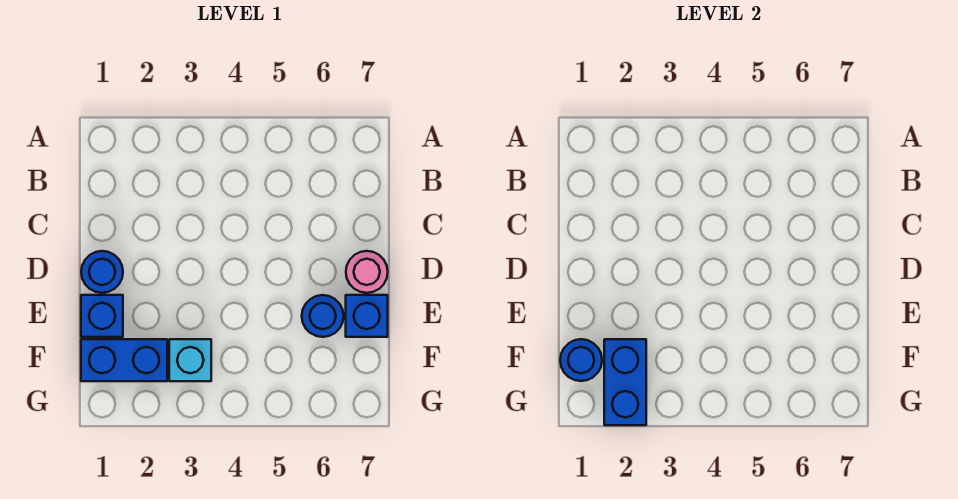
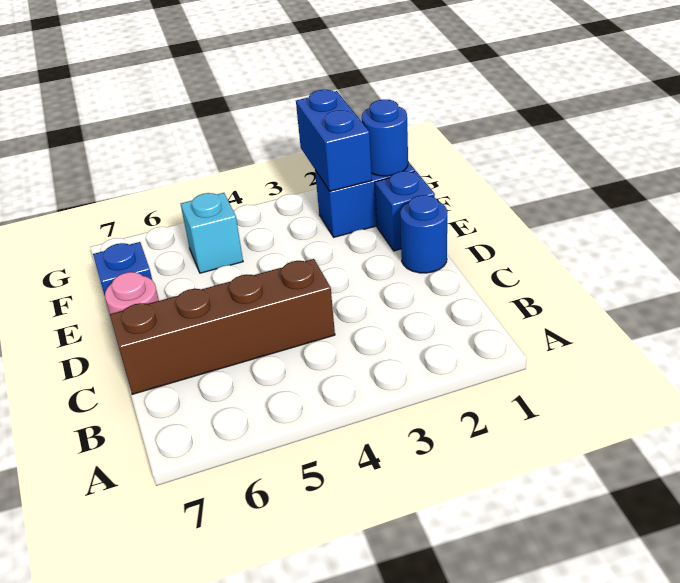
none -> brown brick C4:C7 level 1
blue round brick E6 level 1 -> none
cyan brick F3 level 1 -> cyan brick F5 level 1

